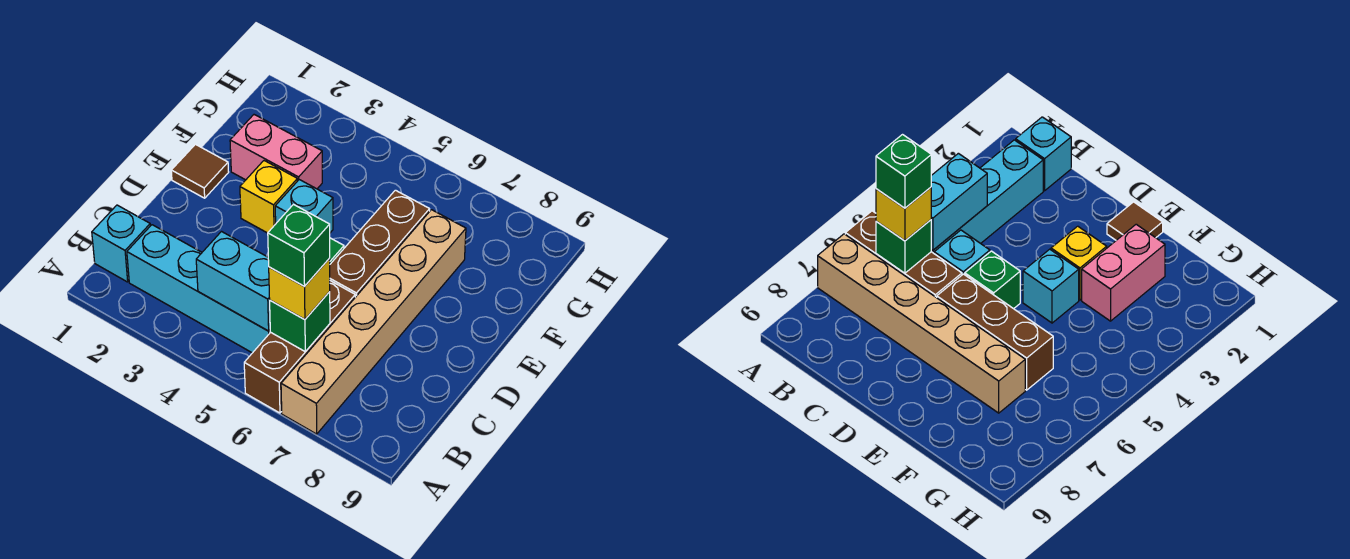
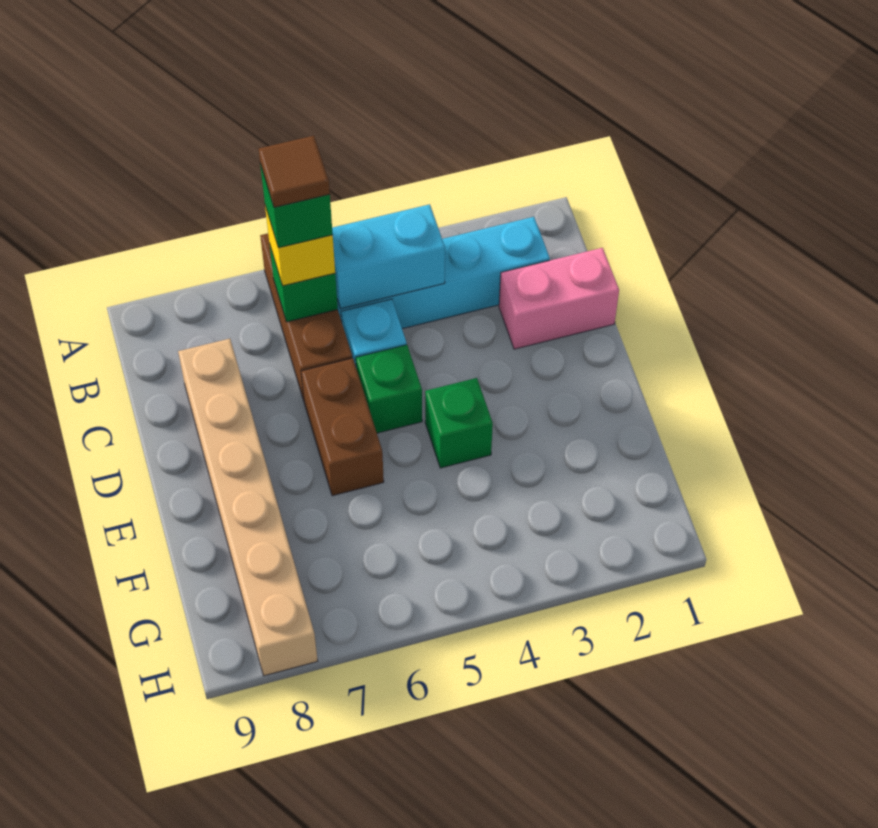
tan brick A7:F7 level 1 -> tan brick C8:H8 level 1
cyan brick B1 level 1 -> none
brown brick D6:F6 level 1 -> brown brick D6:E6 level 1
brown tile E1 level 1 -> brown tile B6 level 5
yellow brick E3 level 1 -> none
cyan brick E4 level 1 -> green brick E4 level 1
pink brick F2:F3 level 1 -> pink brick C1:C2 level 1

